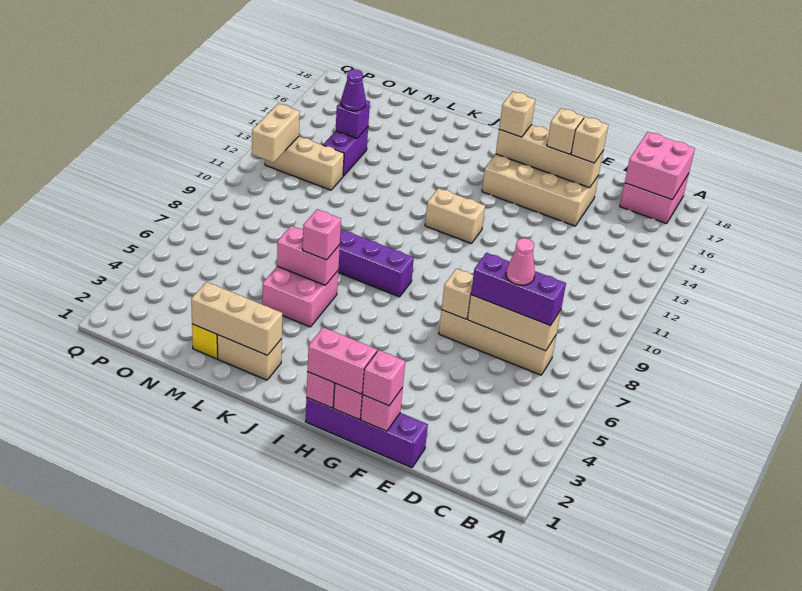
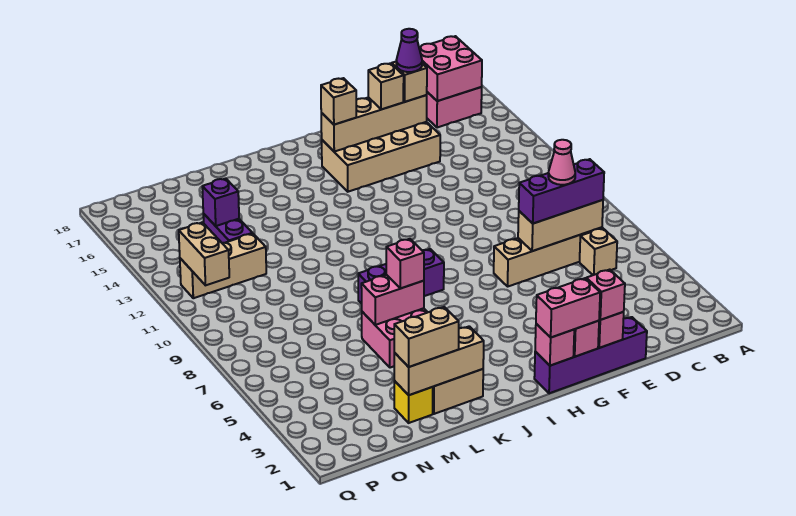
tan brick F7 level 2 -> tan brick C6 level 1
tan brick H12:I12 level 1 -> tan brick L2:M2 level 3
purple cone N14 level 3 -> purple cone E16 level 4

